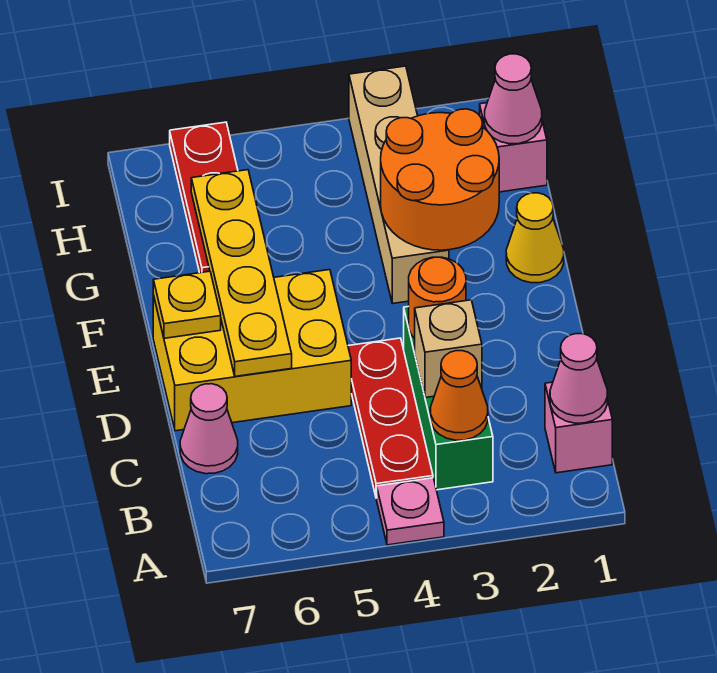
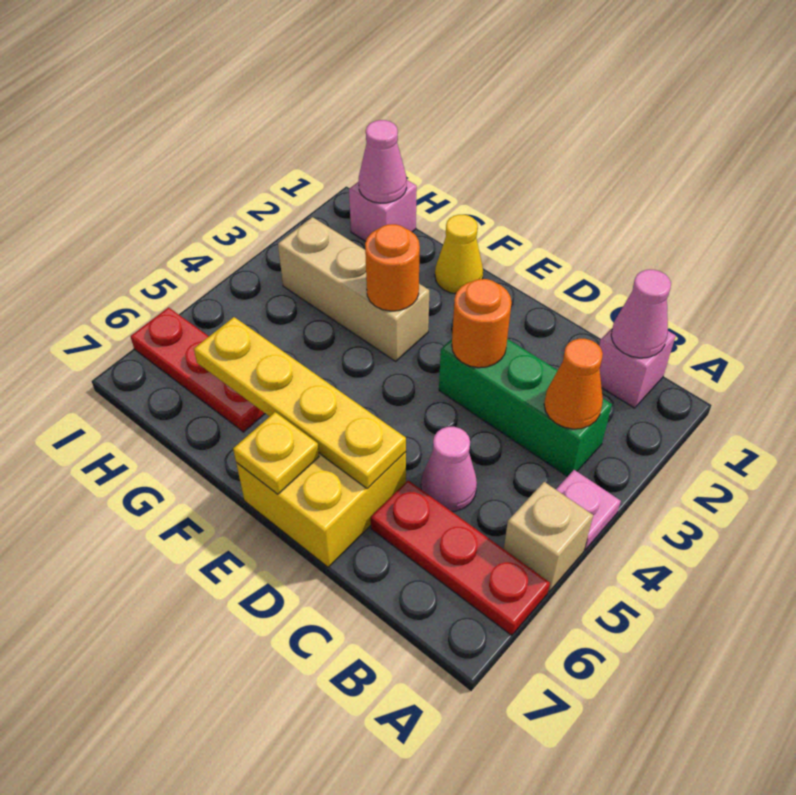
red plate B4:D4 level 1 -> red plate A6:C6 level 1
tan brick C3 level 2 -> tan brick A5 level 1
pink cone C7 level 1 -> pink cone C5 level 1
yellow brick D5:E7 level 1 -> yellow brick D6:E7 level 1
orange round brick F2:G3 level 2 -> orange round brick F3 level 2
tan brick F3:I3 level 1 -> tan brick F3:H3 level 1

